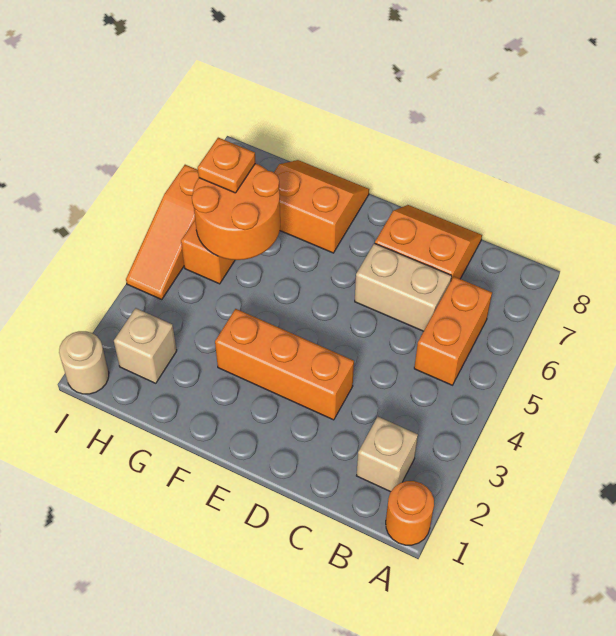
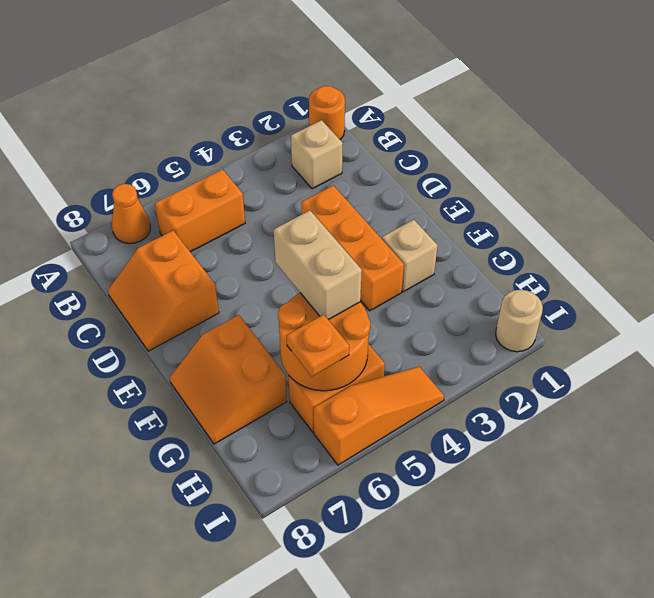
none -> orange cone A7 level 1
tan brick C6:D6 level 1 -> tan brick F5:G5 level 3
tan brick H2 level 1 -> tan brick F2 level 1

